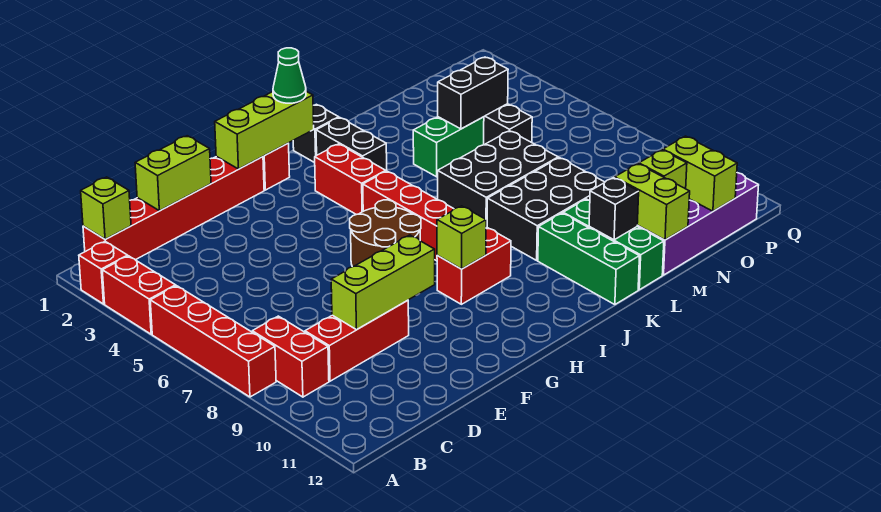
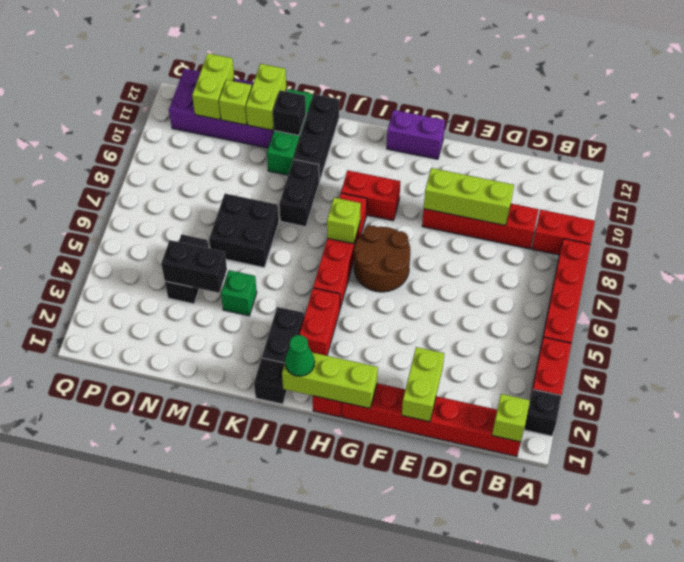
red brick A2 level 1 -> black brick A2 level 1
red brick B8:B9 level 1 -> red brick A9:B9 level 1
red brick C9:E9 level 1 -> red brick C9:F9 level 1
lime brick D1:E1 level 2 -> lime brick E1:E2 level 2
none -> purple brick G12:H12 level 1
lime brick H9 level 2 -> lime brick I7 level 2
black brick K6:M7 level 1 -> black brick L6:M7 level 1
black brick K8:M9 level 1 -> black brick K8:K9 level 1
green brick K10:K12 level 1 -> black brick K10:K12 level 1
green brick L4:M4 level 1 -> green brick L4 level 1

